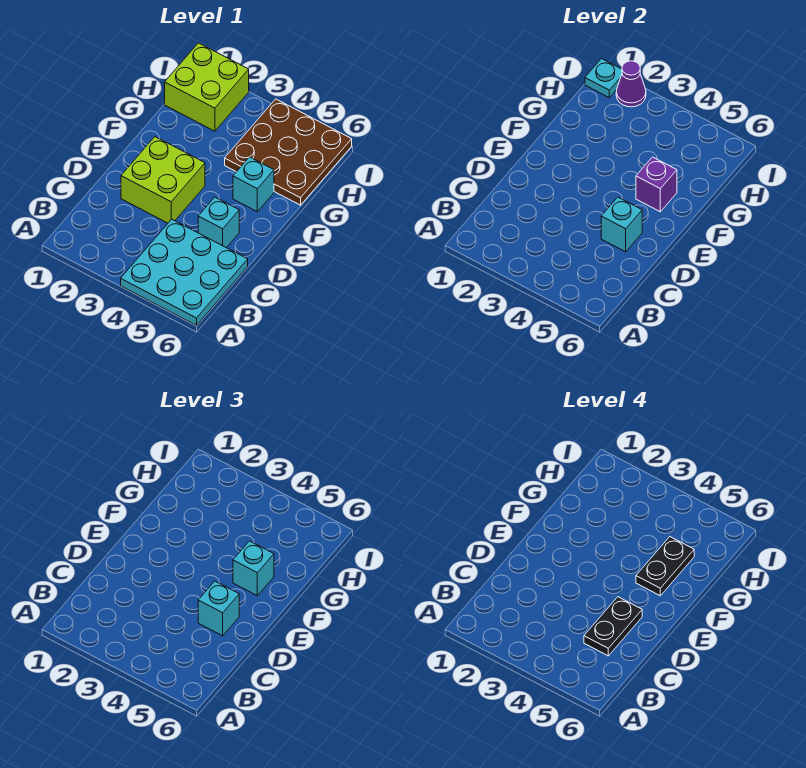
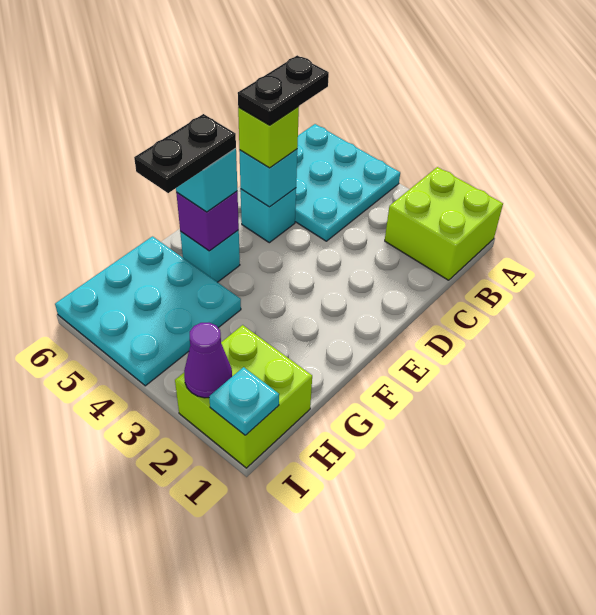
lime brick D2:E3 level 1 -> lime brick A1:B2 level 1
cyan brick D5 level 3 -> lime brick D5 level 3
brown plate G4:I6 level 1 -> cyan plate G4:I6 level 1

